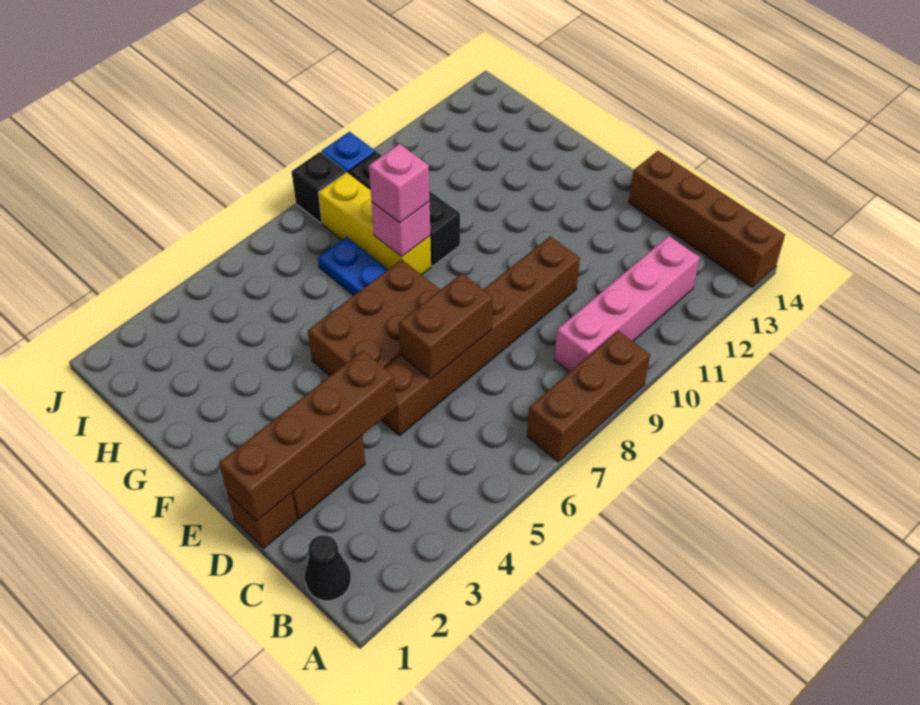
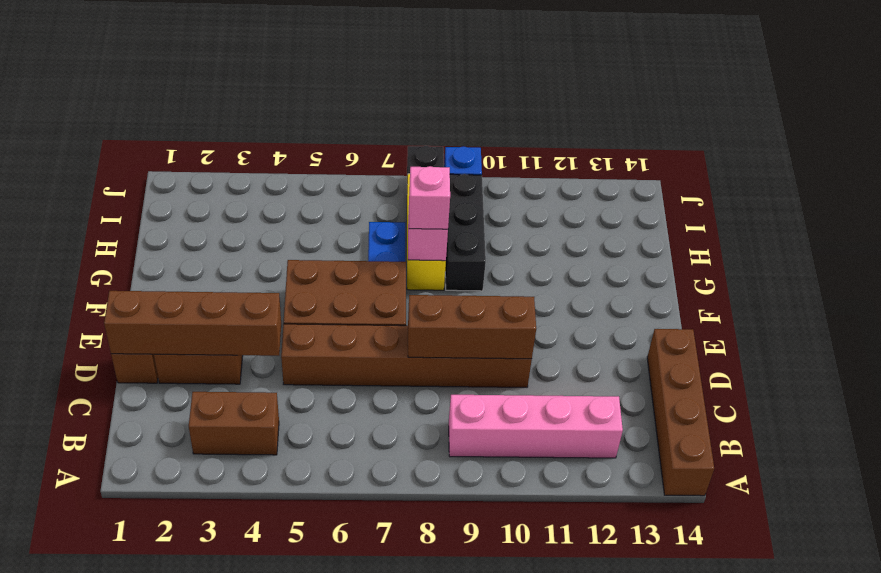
brown brick A7:A9 level 1 -> brown brick D8:D10 level 2
black cone B1 level 1 -> none
brown brick D6:D7 level 2 -> brown brick B3:B4 level 1

